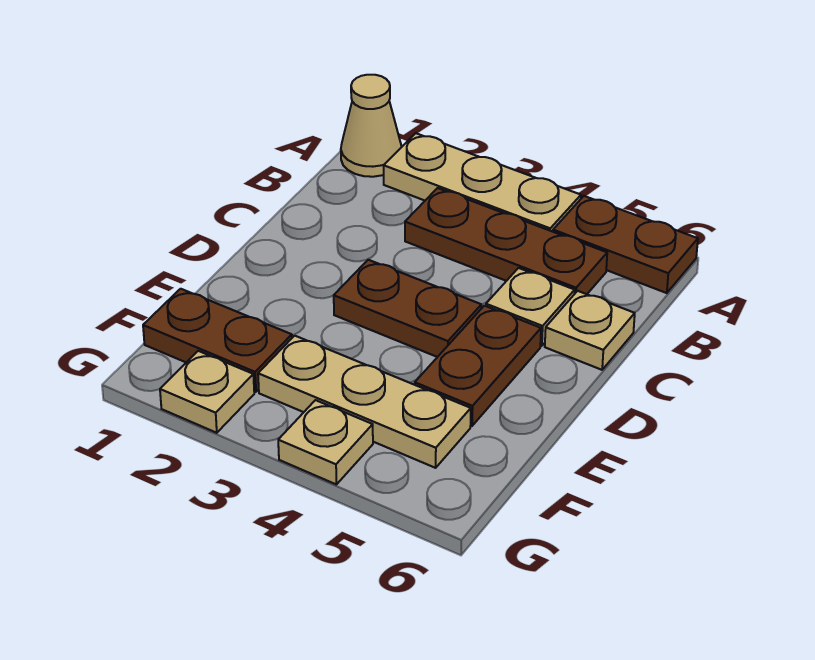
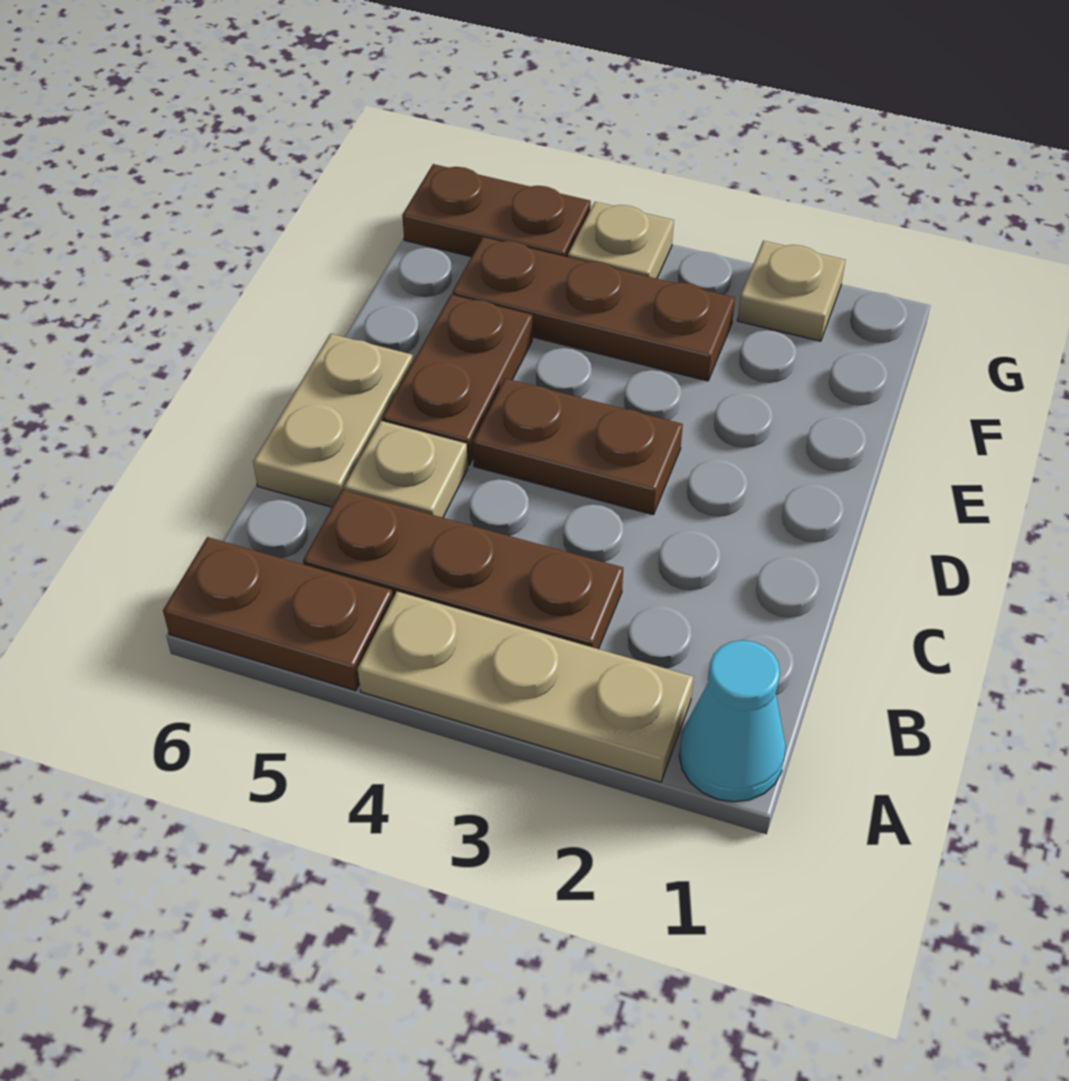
tan cone A1 level 1 -> cyan cone A1 level 1
tan plate C6 level 1 -> tan plate C6:D6 level 1
brown plate F1:F2 level 1 -> brown plate G5:G6 level 1
tan plate F3:F5 level 1 -> brown plate F3:F5 level 1

